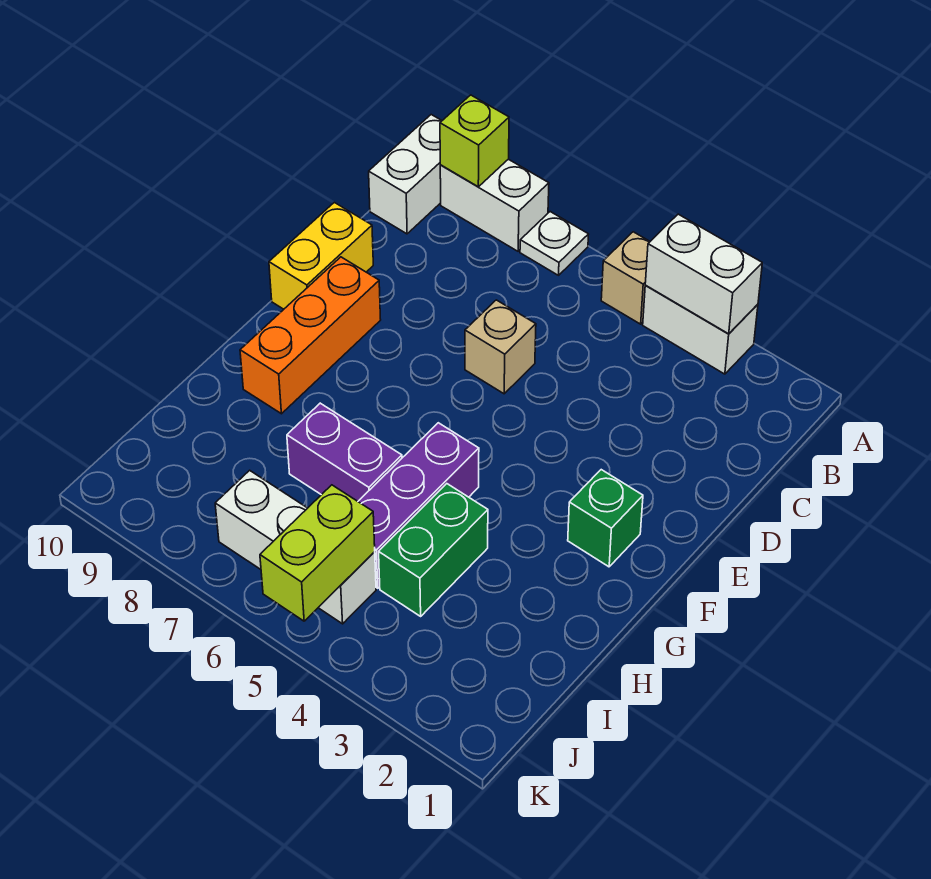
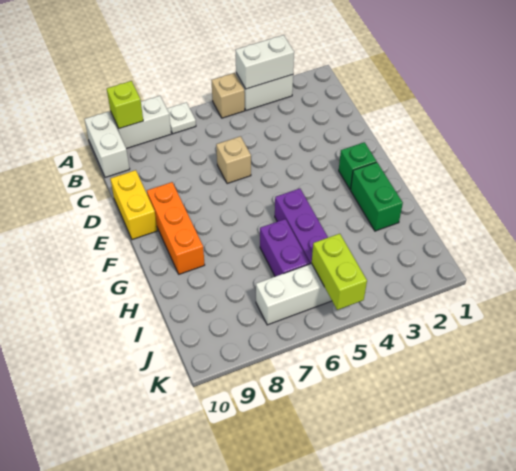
green brick H4:I4 level 1 -> green brick G2:H2 level 1
purple brick H6:H7 level 1 -> purple brick H6:I6 level 1

